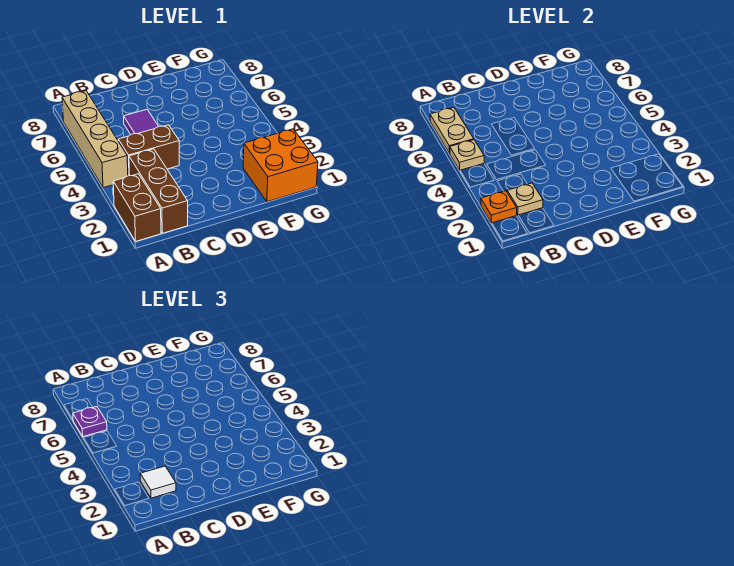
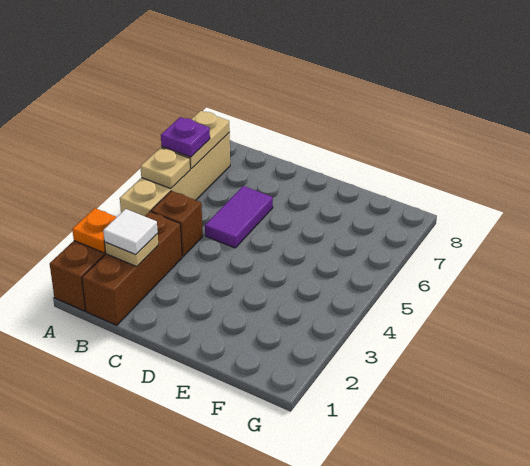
brown brick B4:C4 level 1 -> brown brick B4 level 1
orange brick F1:G2 level 1 -> none

